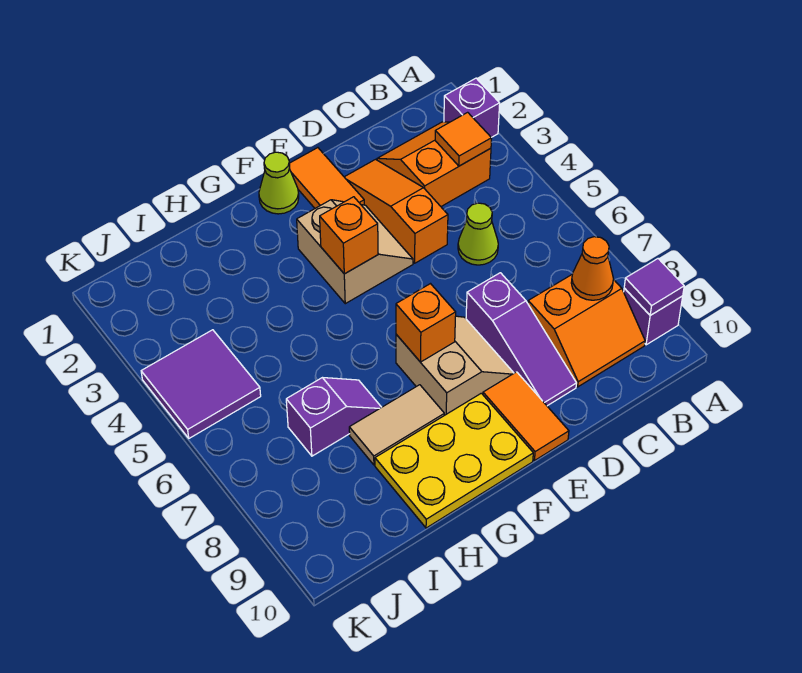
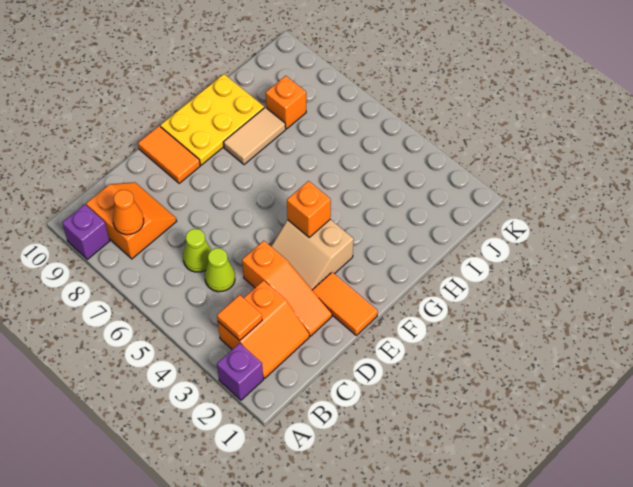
purple tile A9 level 2 -> none
orange slope B8:C9 level 1 top 8 -> orange slope B8:C9 level 1 top B
purple slope D7:D9 level 1 top 7 -> none
tan slope E7:F8 level 1 top F -> none
lime cone F1 level 1 -> lime cone C6 level 1
orange brick F7 level 2 -> orange brick I8 level 1
purple slope H7:I7 level 1 top I -> none
purple tile J4:K5 level 1 -> none

